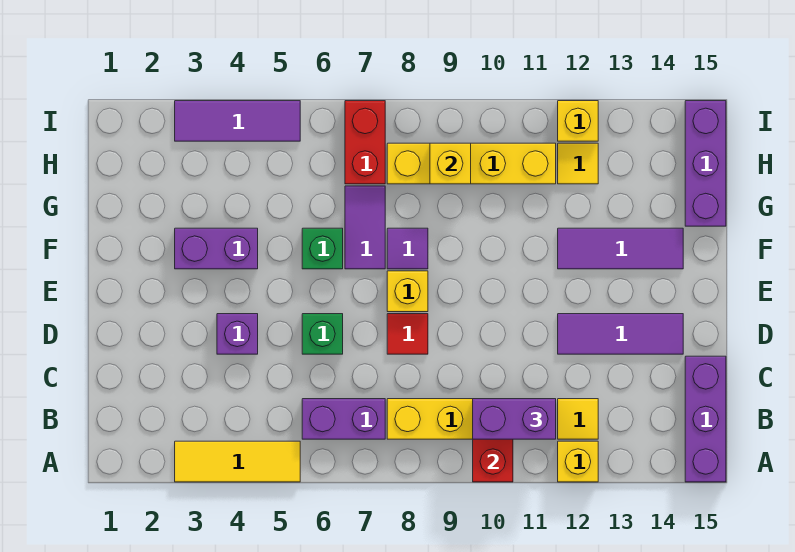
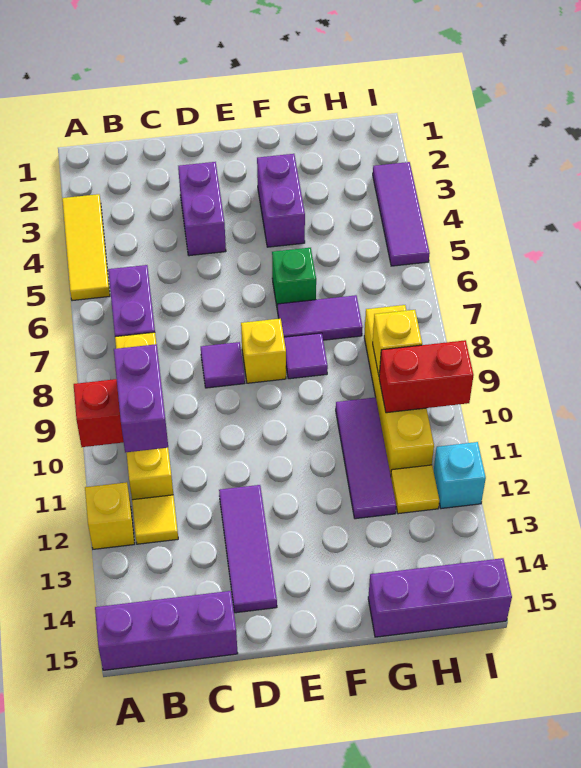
purple brick D4 level 1 -> purple brick D3:D4 level 1
green brick D6 level 1 -> none
red tile D8 level 1 -> purple tile D8 level 1
purple tile F12:F14 level 1 -> purple tile G10:G12 level 1
red brick H7:I7 level 1 -> red brick H10:I10 level 2
yellow brick I12 level 1 -> cyan brick I12 level 1

